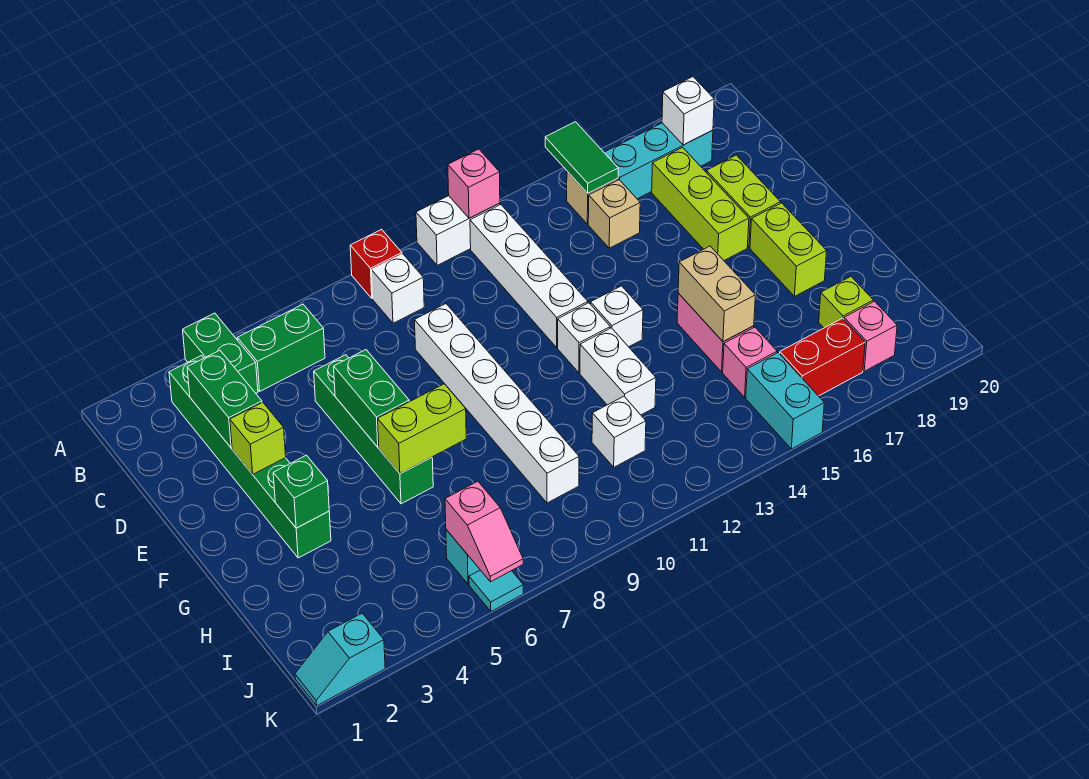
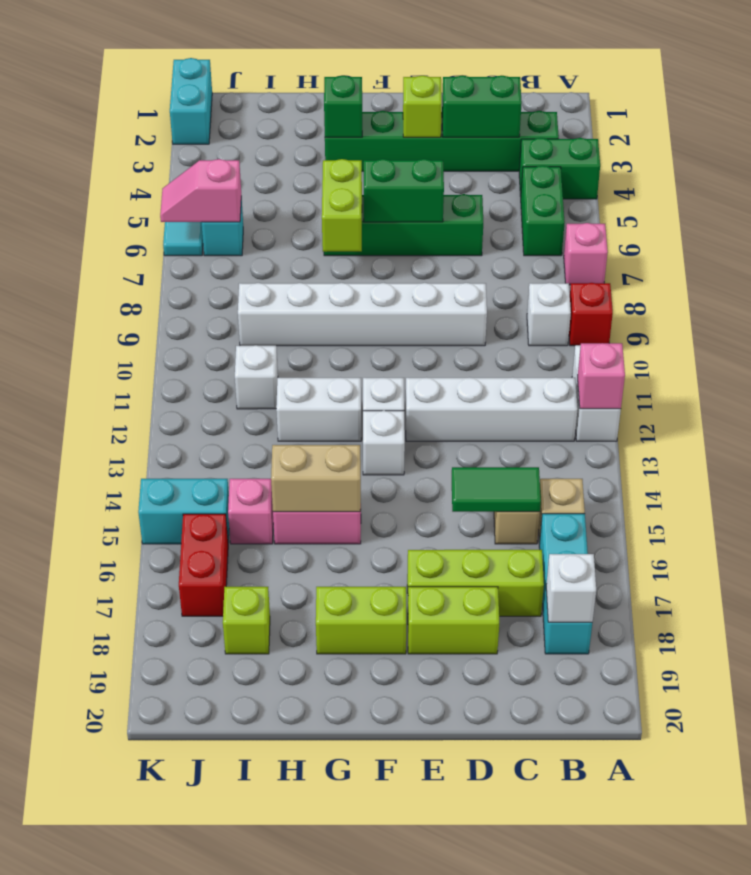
green tile A15:B15 level 2 -> green tile C15:D15 level 2
pink brick J18 level 1 -> pink brick A7 level 1
cyan slope K1:K2 level 1 top 2 -> cyan brick K1:K2 level 1

